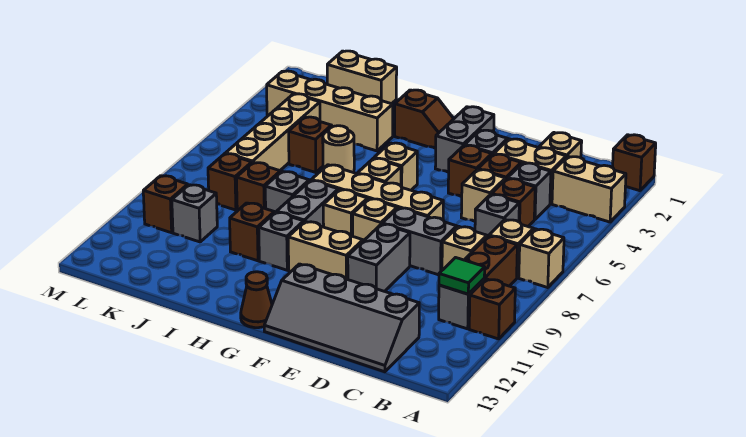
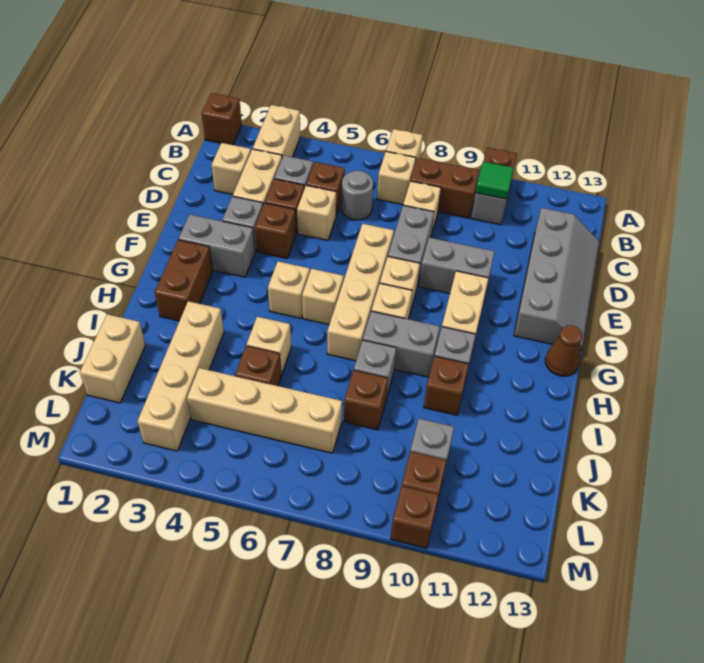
grey brick C6 level 1 -> grey round brick C6 level 1
brown slope G2:H2 level 1 top H -> brown brick G2:H2 level 1
tan round brick I5 level 1 -> tan brick I5 level 1
brown brick K8 level 1 -> brown brick M10 level 1

